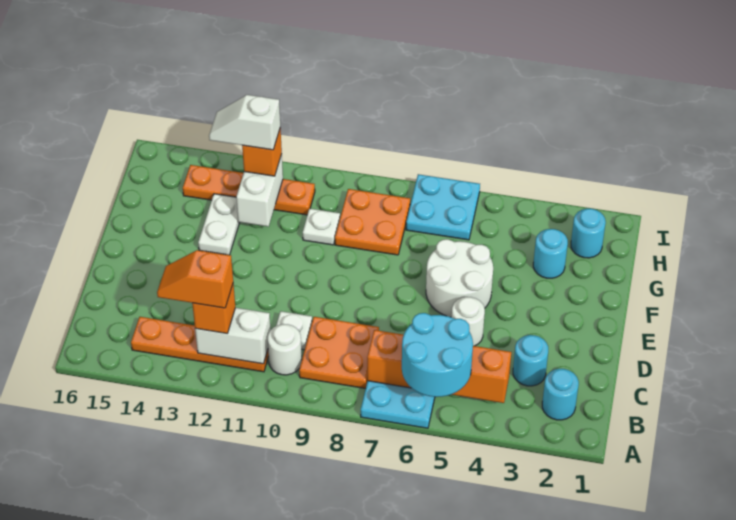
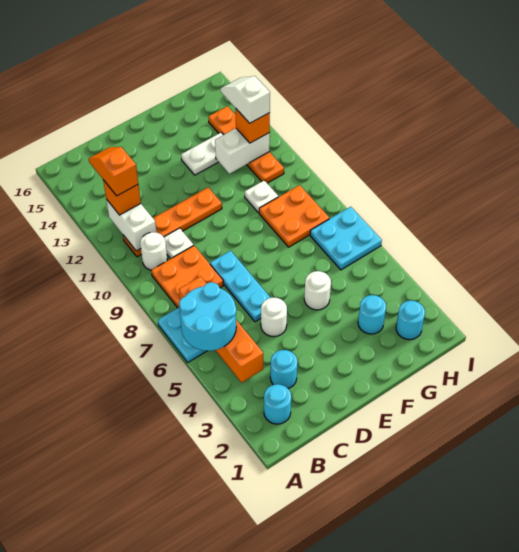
orange plate B11:B14 level 1 -> orange plate B11:E11 level 1
none -> cyan plate D6:D8 level 1
white round brick E5:F6 level 1 -> white round brick F5 level 1

